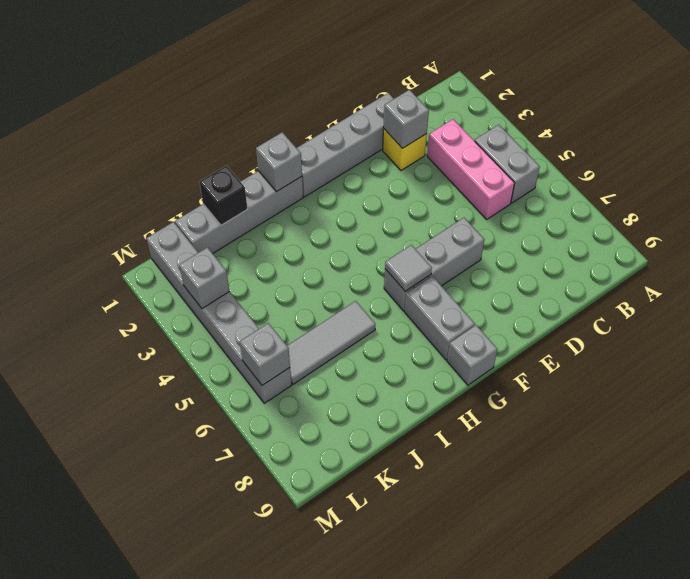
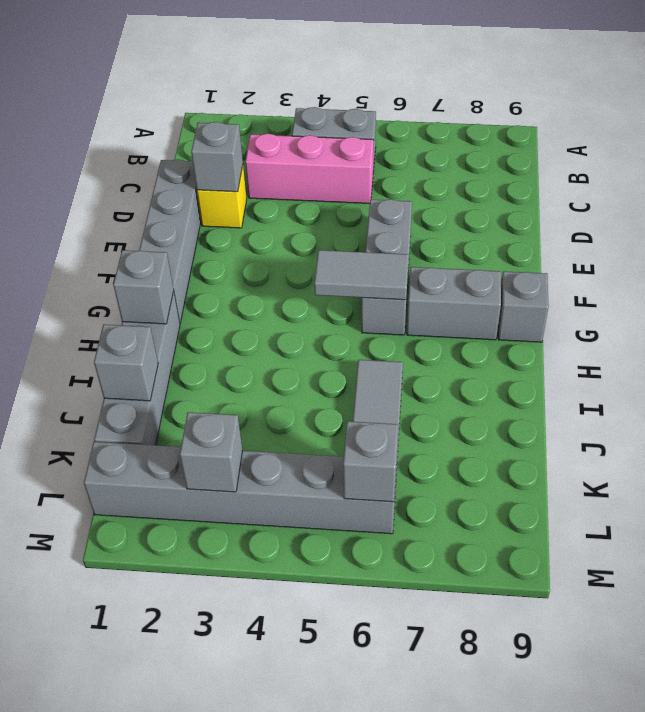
grey tile G6 level 2 -> grey tile G5:G6 level 2
black brick J1 level 2 -> grey brick J1 level 2

